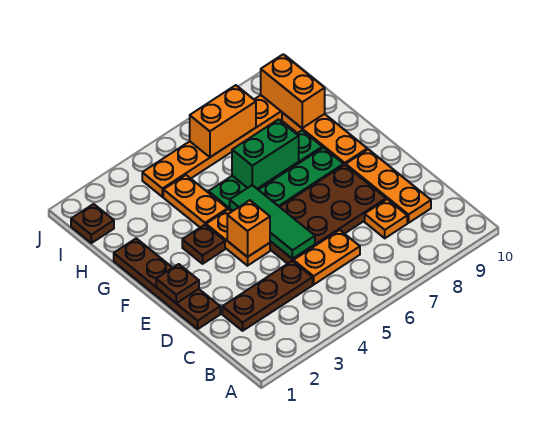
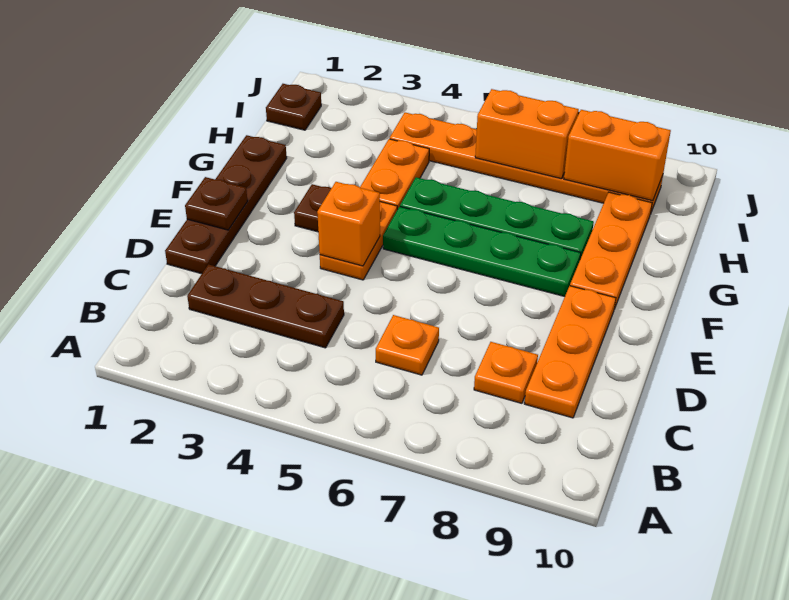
orange plate C5:C6 level 1 -> orange plate C6 level 1
brown plate D5:E8 level 1 -> none
green tile D5:F5 level 2 -> none
green brick G6:G7 level 2 -> none
orange brick H9:I9 level 2 -> orange brick I8:I9 level 2

